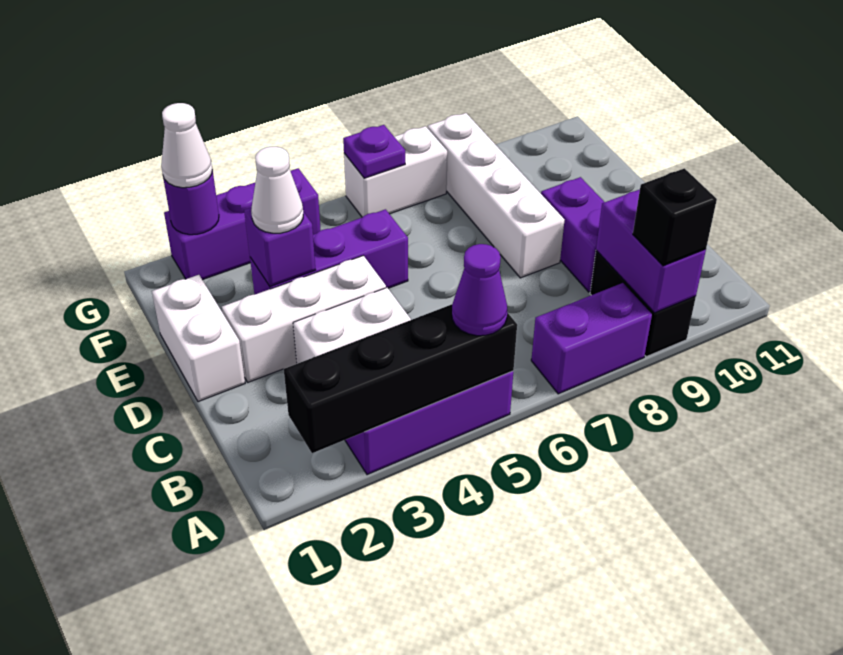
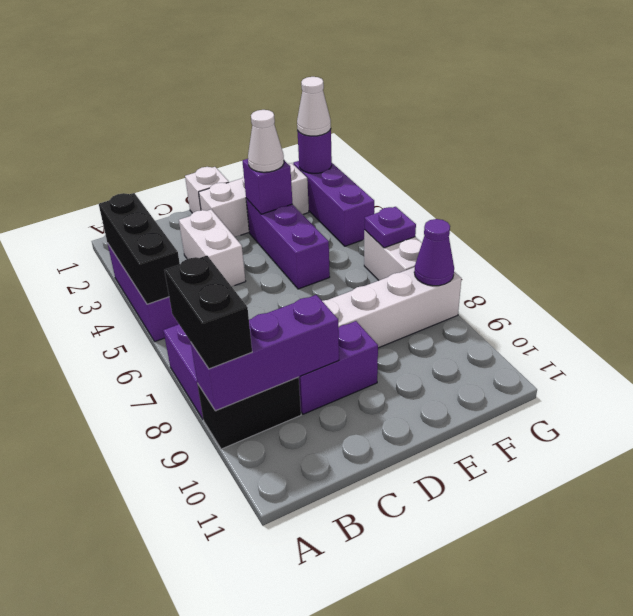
black brick A2:A5 level 2 -> black brick A3:A5 level 2
purple cone A5 level 3 -> purple cone G8 level 2
purple brick A9:B9 level 2 -> purple brick A9:C9 level 2
black brick A9 level 3 -> black brick A8:A9 level 3
white brick D1:E1 level 1 -> white brick D1 level 1
white brick D2:D4 level 1 -> white brick D2:F2 level 1

